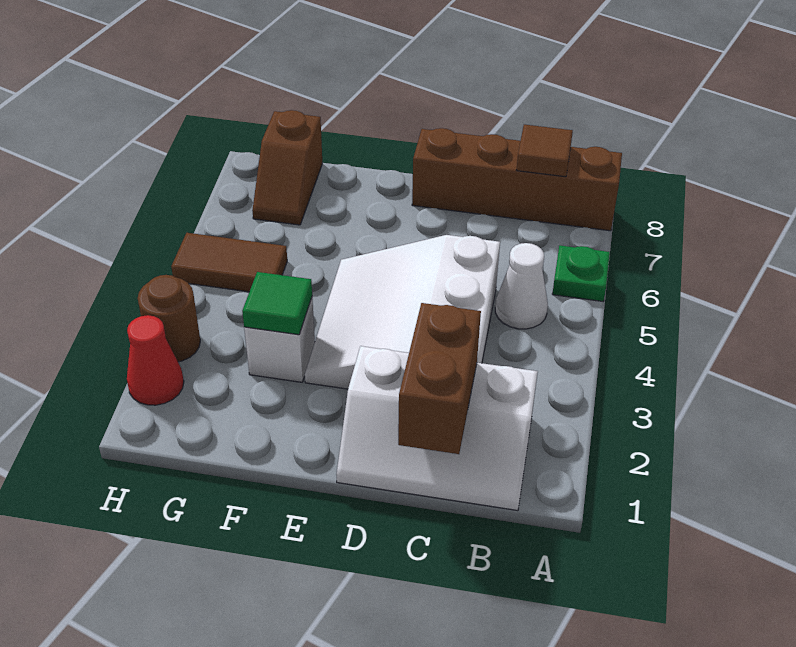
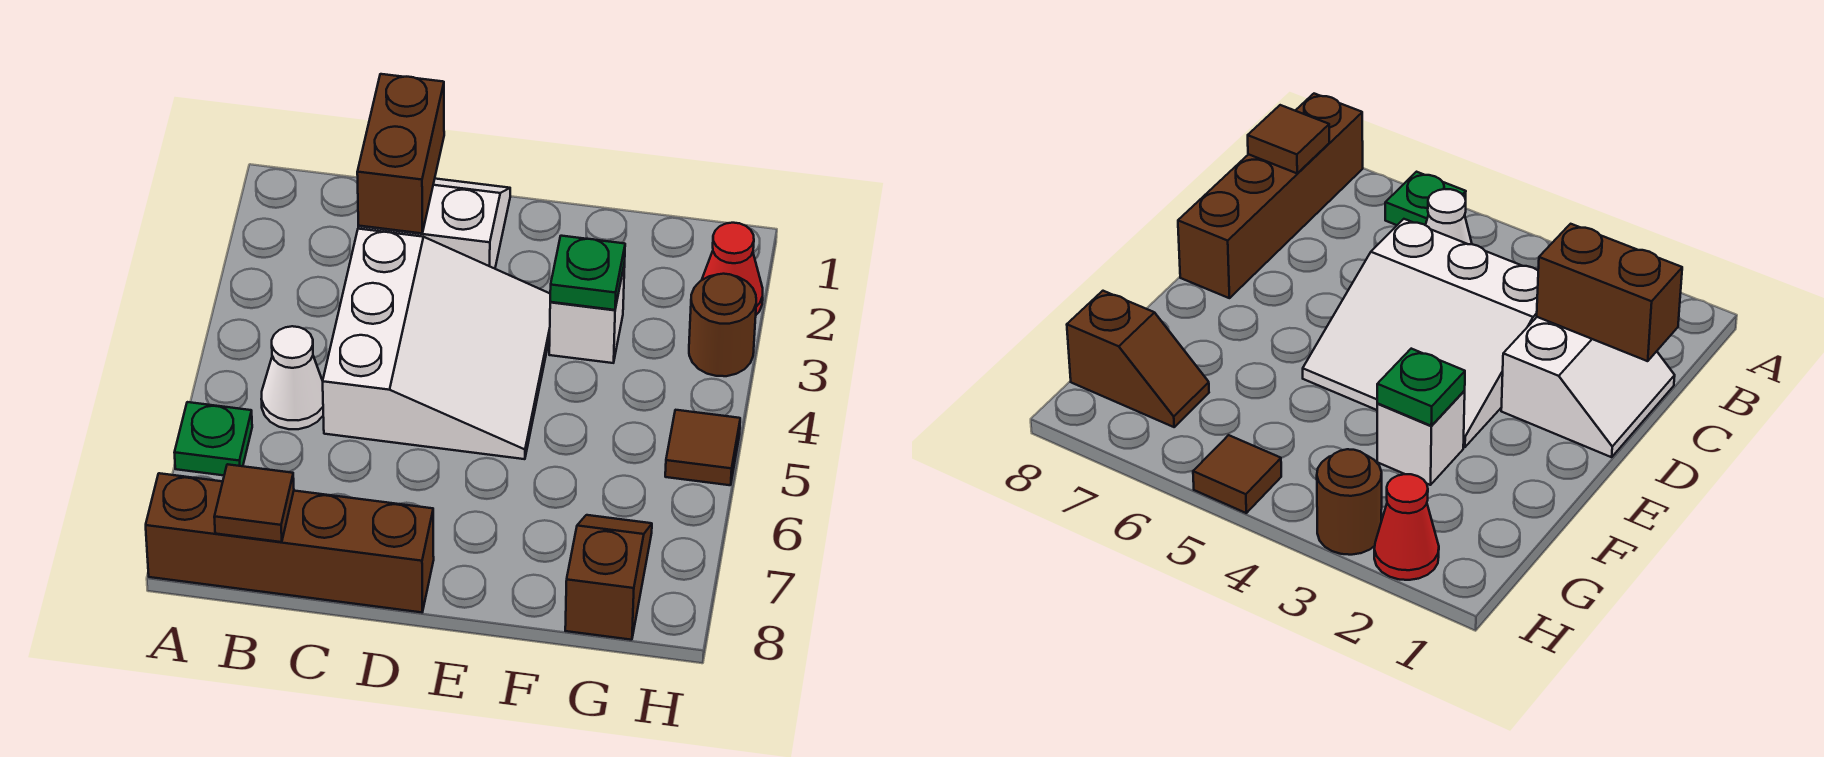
white slope B1:D2 level 1 top 2 -> white slope C1:D2 level 1 top 2
green tile F3 level 2 -> green plate F3 level 2
brown tile G5:H5 level 1 -> brown tile H5 level 1

